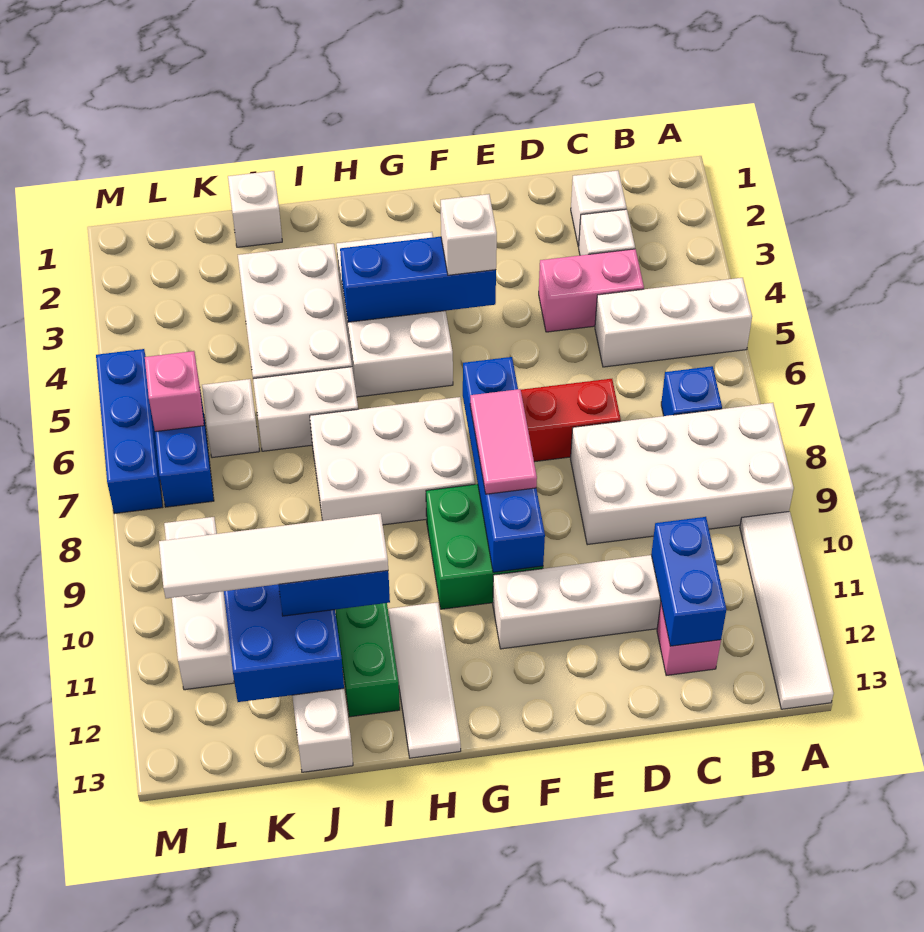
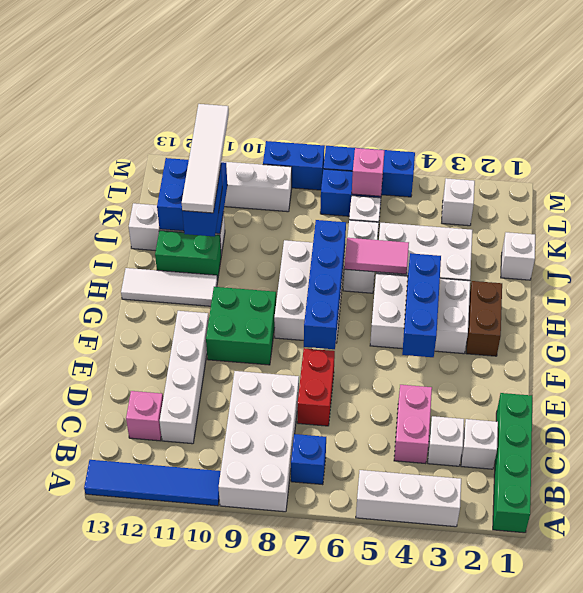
none -> green brick A1:D1 level 1
white brick A5:C5 level 1 -> white brick A3:A5 level 1
white tile A10:A13 level 1 -> blue tile A10:A13 level 1
blue brick C11:C12 level 2 -> blue brick M8:M9 level 1
white brick F4 level 3 -> white brick L3 level 1
blue brick F7:F10 level 2 -> blue brick F7:I7 level 2
pink tile F8:F9 level 3 -> pink tile I5:I6 level 2
none -> brown brick G2:H2 level 1

